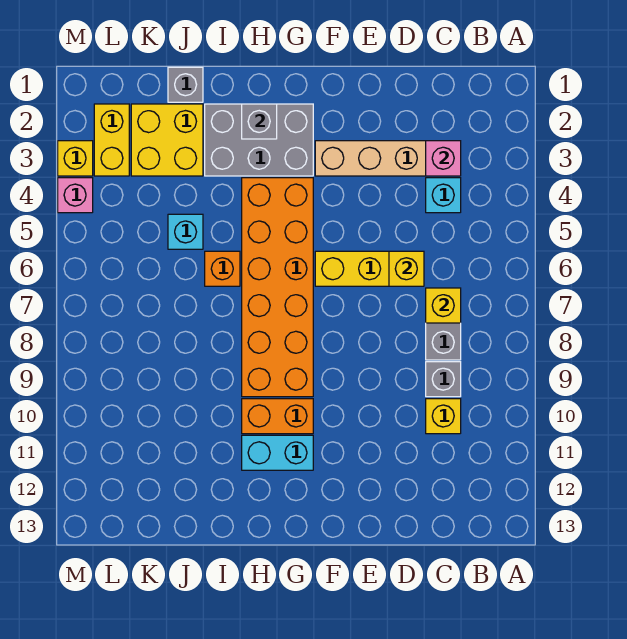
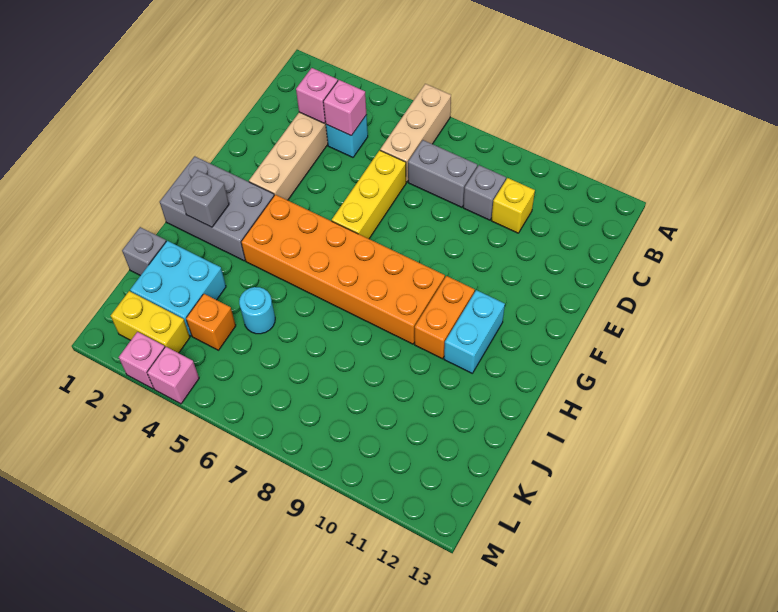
none -> tan brick A6:C6 level 1
none -> pink brick C4 level 2
yellow brick C7 level 2 -> none
yellow brick D6 level 2 -> none
grey brick G2:I3 level 1 -> grey brick G1:H3 level 1
orange brick I6 level 1 -> orange brick K4 level 1
yellow brick J2:K3 level 1 -> cyan brick J2:K3 level 1
cyan brick J5 level 1 -> cyan round brick J5 level 1
yellow brick M3 level 1 -> pink brick M3 level 1

